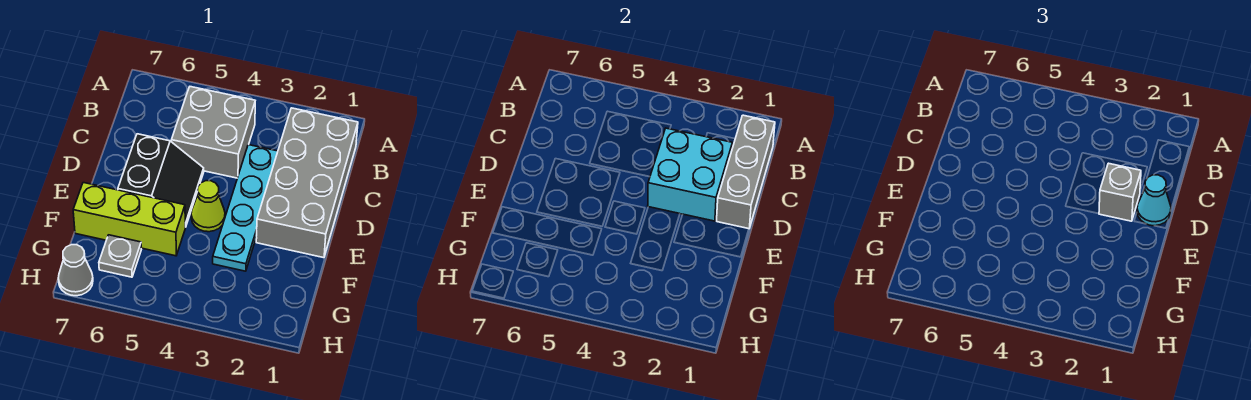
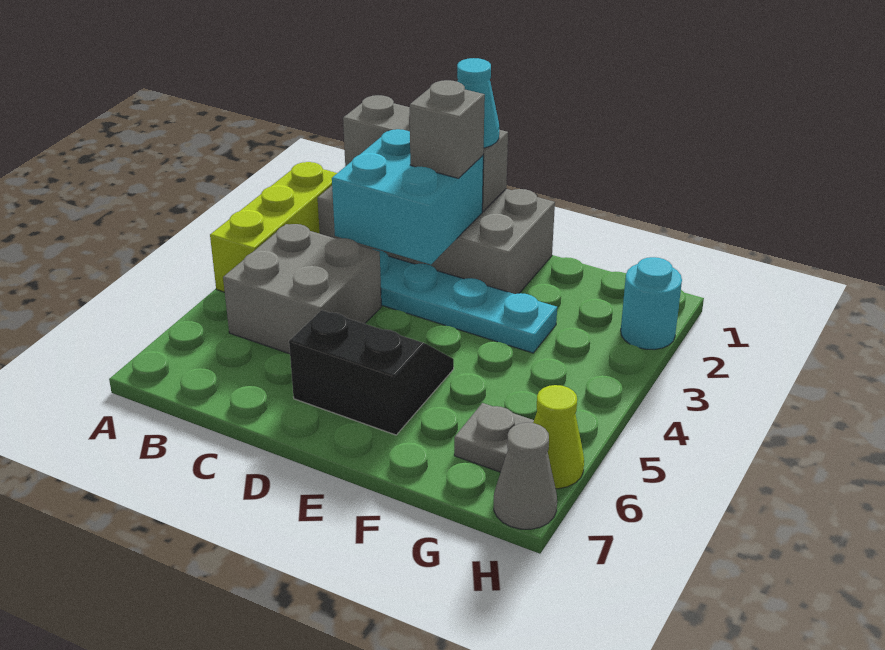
lime cone E4 level 1 -> lime cone H6 level 1
lime brick F5:F7 level 1 -> lime brick A2:A4 level 1
none -> cyan round brick H2 level 1

